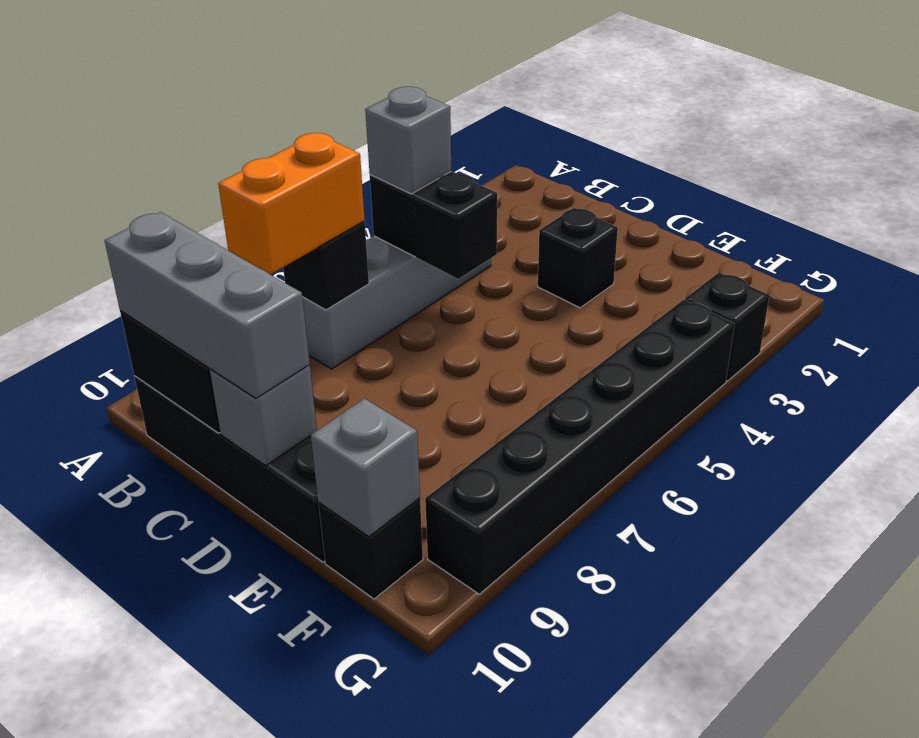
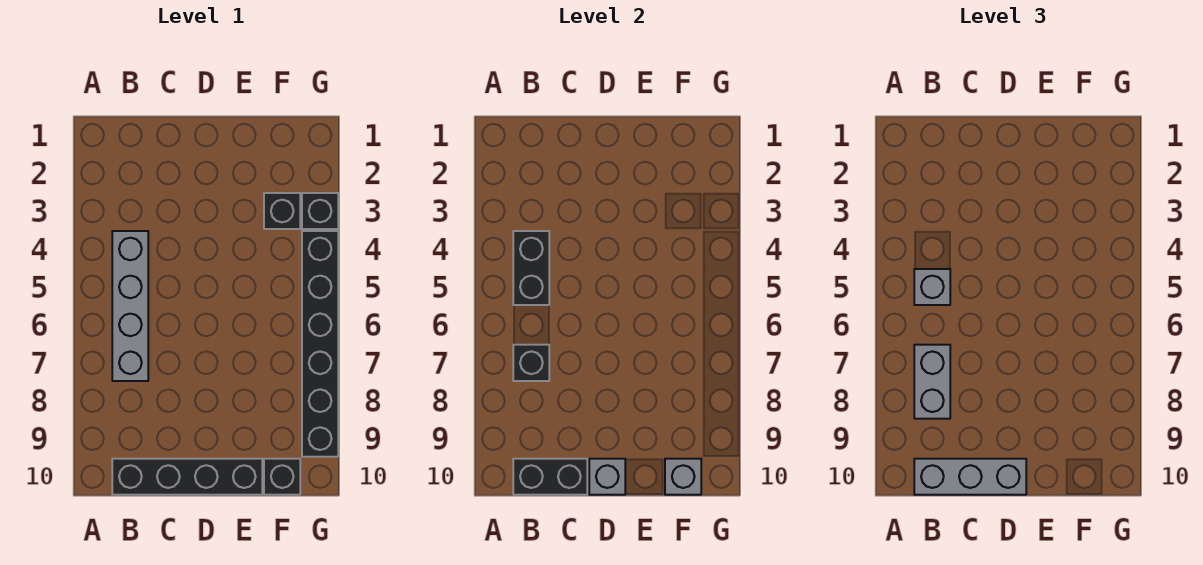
black brick B5:C5 level 2 -> black brick B4:B5 level 2
orange brick B7:B8 level 3 -> grey brick B7:B8 level 3
black brick D3 level 1 -> black brick F3 level 1

